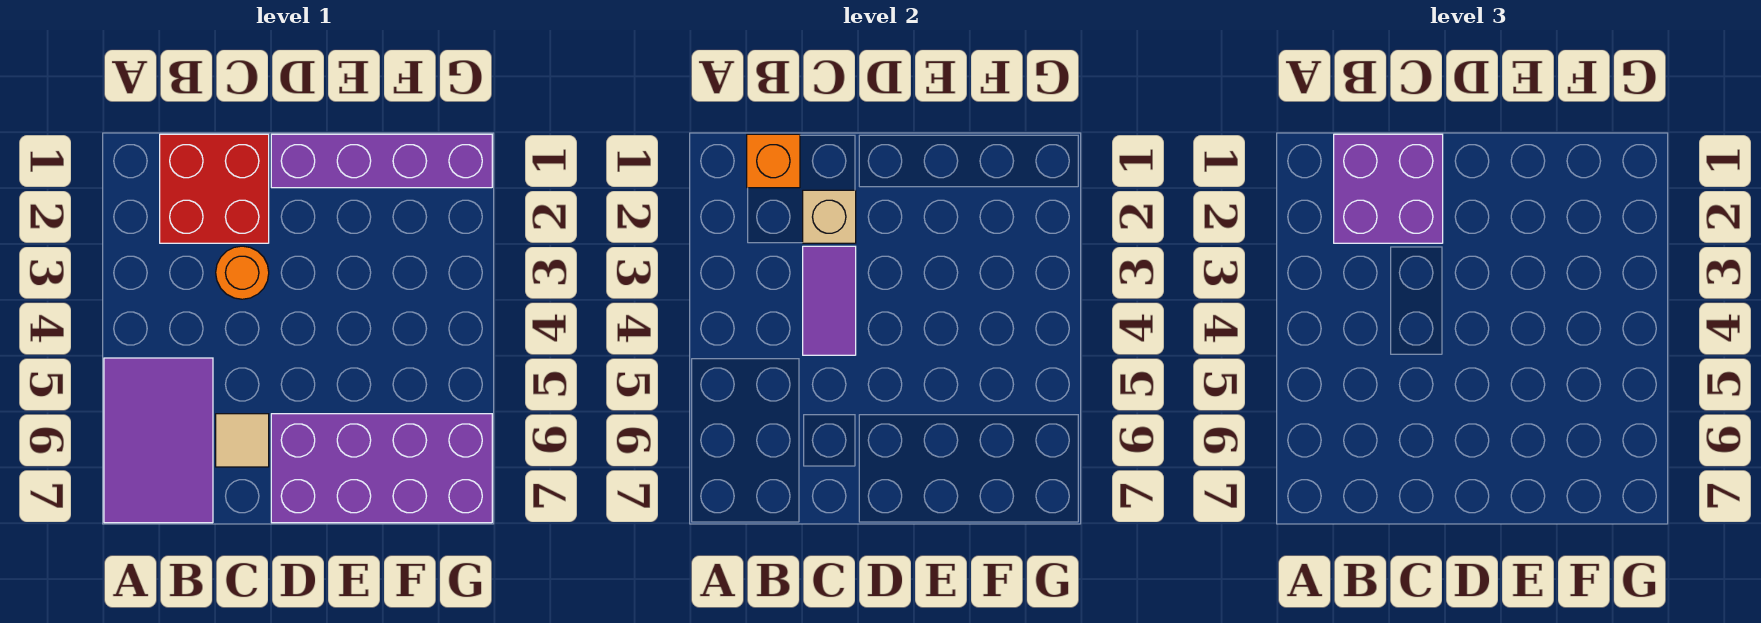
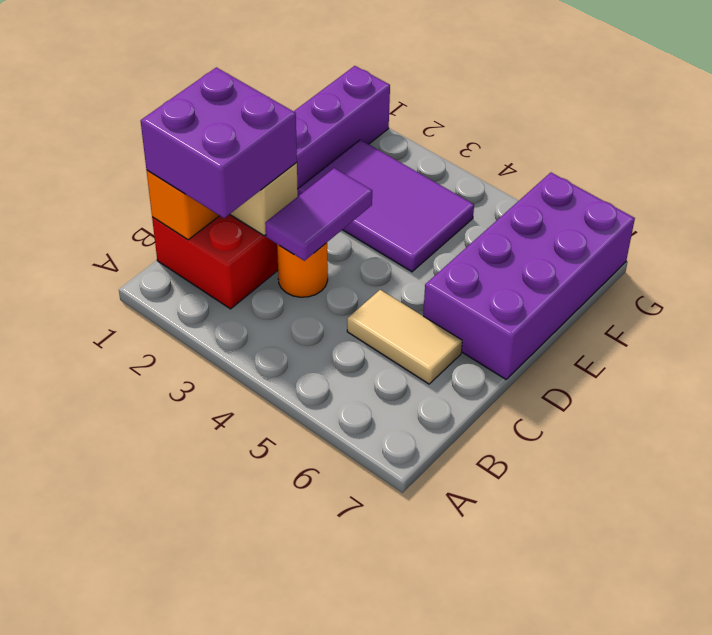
purple tile A5:B7 level 1 -> purple tile E2:F4 level 1
purple tile C3:C4 level 2 -> purple tile C3:D3 level 2
tan tile C6 level 1 -> tan tile C5:C6 level 1

